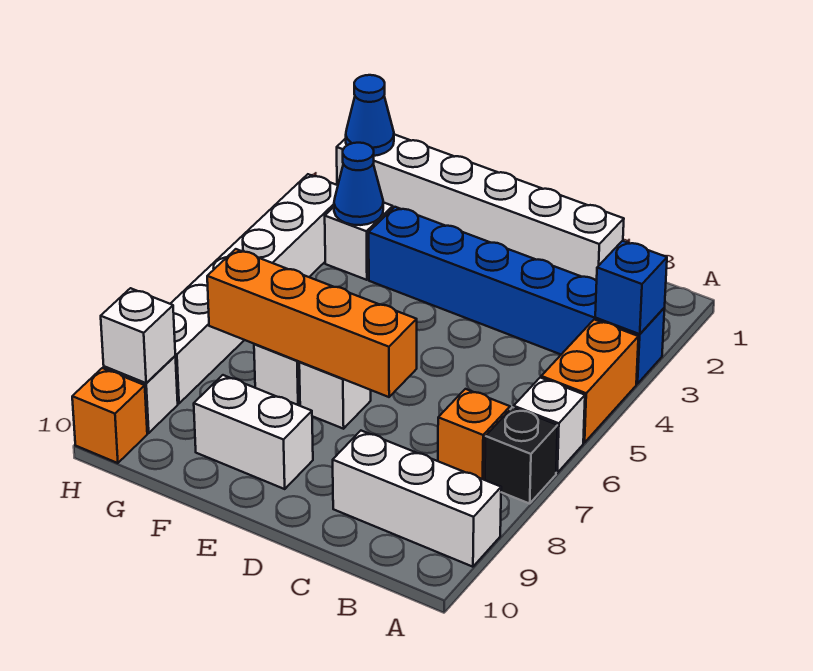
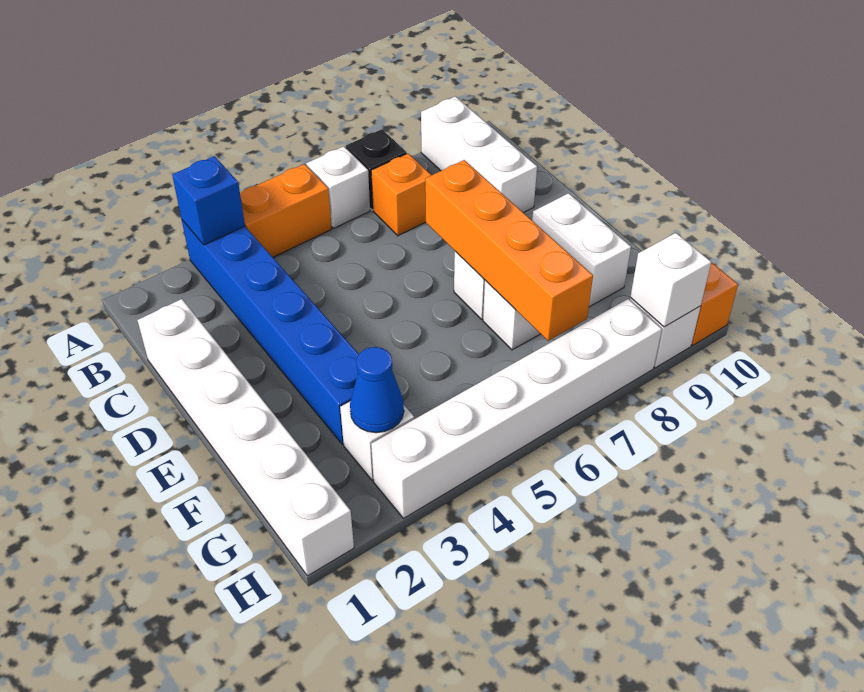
blue cone H1 level 2 -> none

